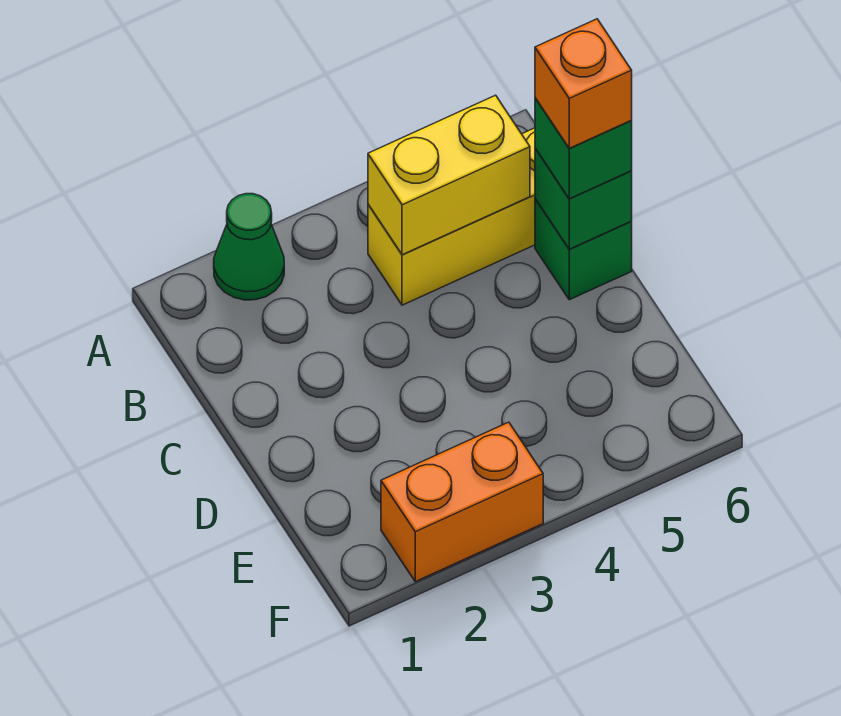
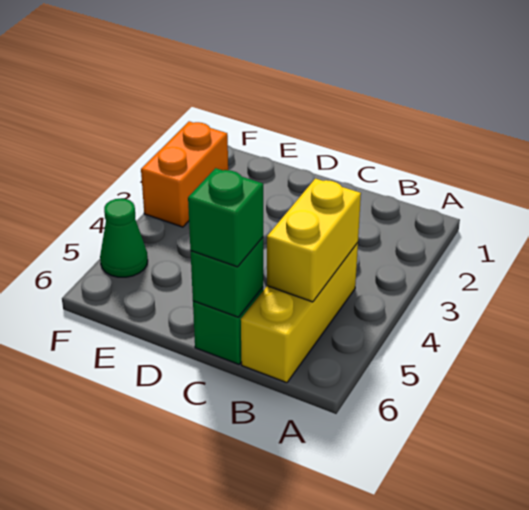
green cone A2 level 1 -> green cone F5 level 1
orange brick C6 level 4 -> none

